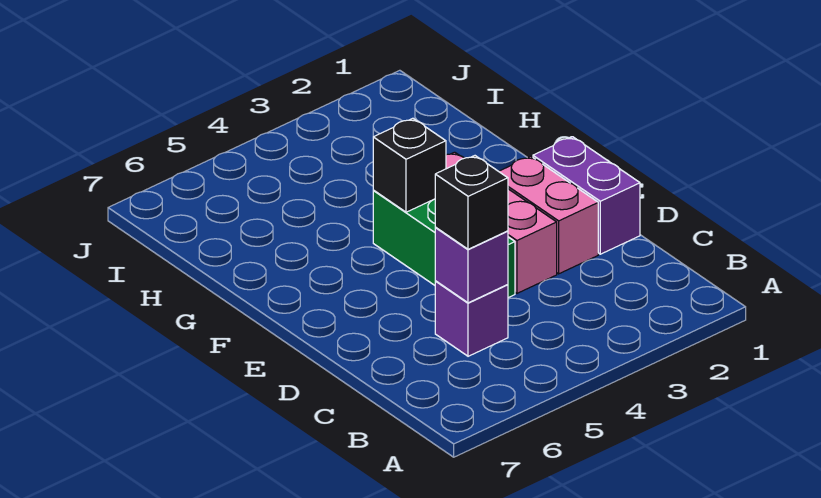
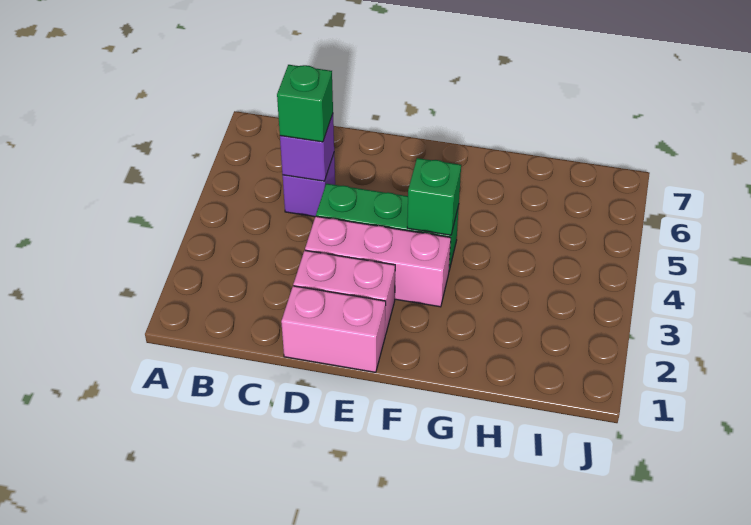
black brick C5 level 3 -> green brick C5 level 3
purple brick D1:E1 level 1 -> pink brick D1:E1 level 1
black brick F4 level 2 -> green brick F4 level 2

